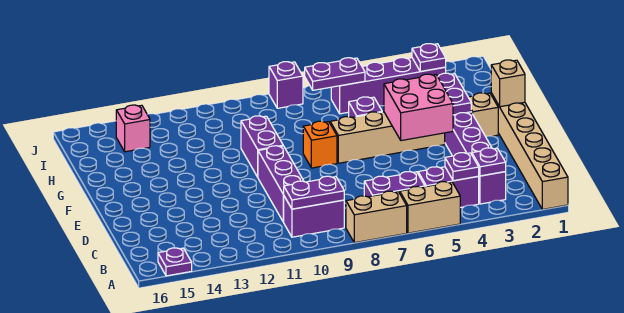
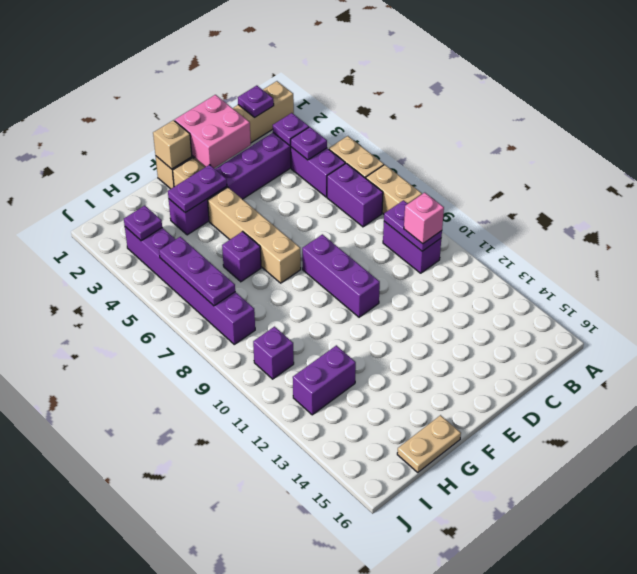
purple plate A15 level 1 -> purple plate B1 level 2
purple brick C10:E10 level 1 -> purple brick E8:E10 level 1
pink brick E4:F5 level 2 -> pink brick D1:E2 level 2
orange brick F8 level 1 -> none
purple brick F10:G10 level 1 -> purple brick H12:I12 level 1
none -> tan plate G16:H16 level 1
purple brick I3:I6 level 1 -> purple brick I3:I8 level 1
purple plate I6:I7 level 2 -> purple plate I5:I7 level 2
pink brick I14 level 1 -> pink brick B10 level 3
purple brick J8 level 1 -> purple brick I10 level 1

